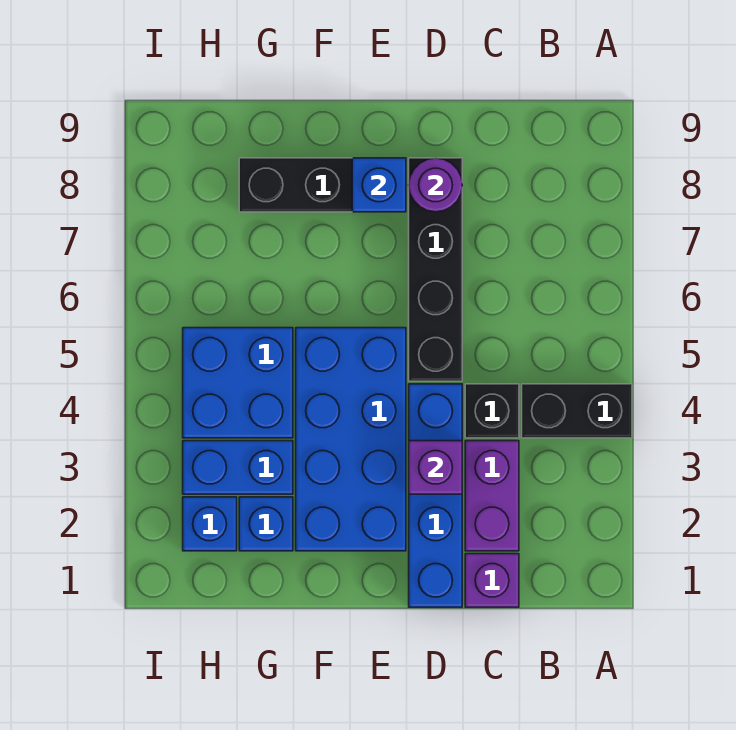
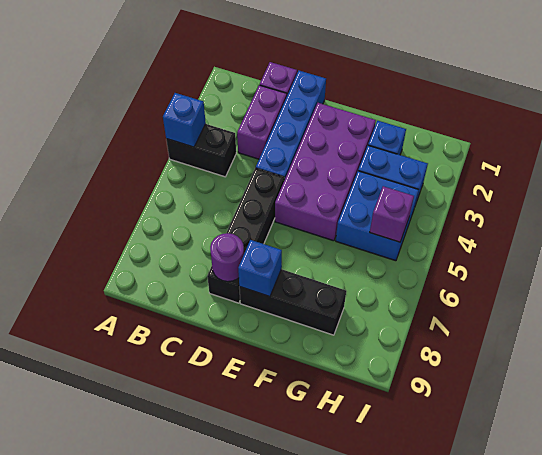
black brick C4 level 1 -> none
purple brick D3 level 2 -> purple brick H5 level 2
blue brick E2:F5 level 1 -> purple brick E2:F5 level 1
blue brick H2 level 1 -> blue brick A4 level 2

